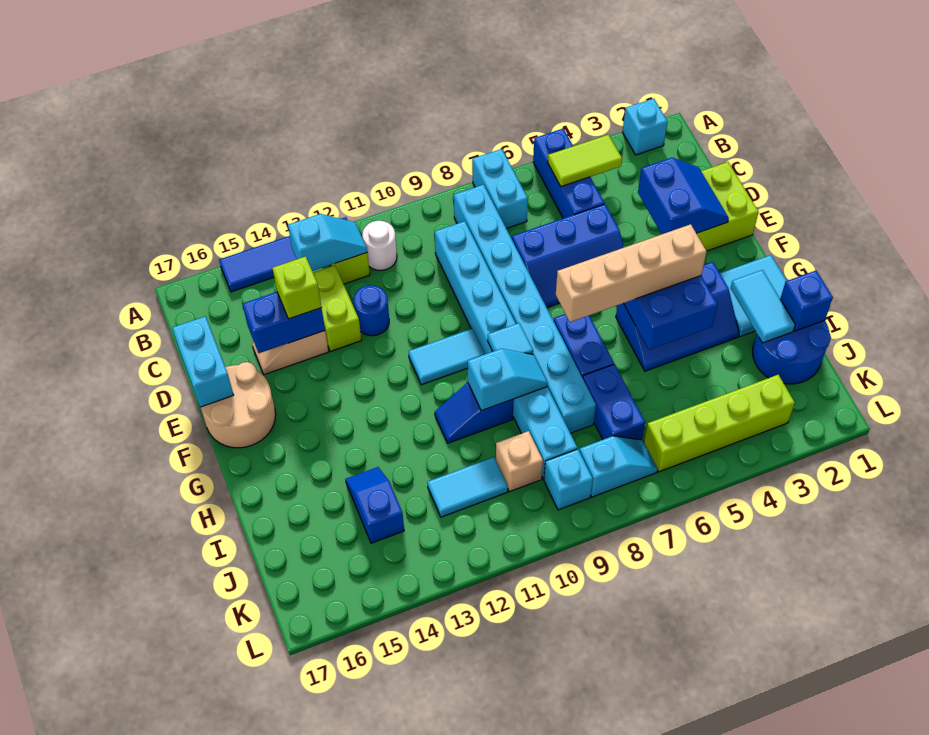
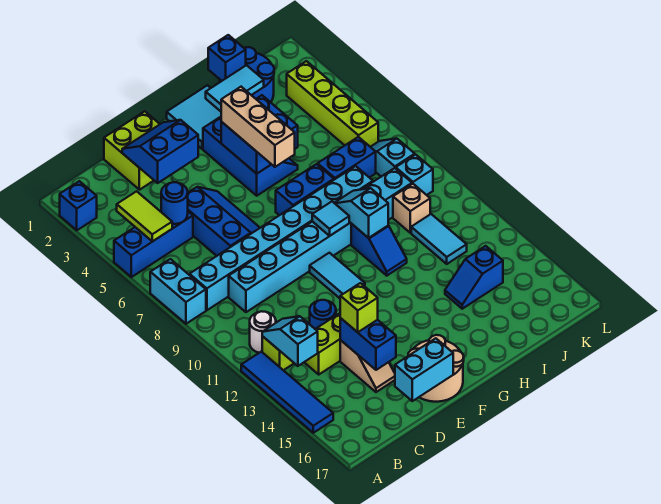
cyan brick A2 level 1 -> blue brick A2 level 1
cyan brick A7:B7 level 1 -> cyan brick A7:A8 level 1
none -> blue round brick C5 level 2
tan brick G4:G7 level 3 -> tan brick G4:G6 level 3

